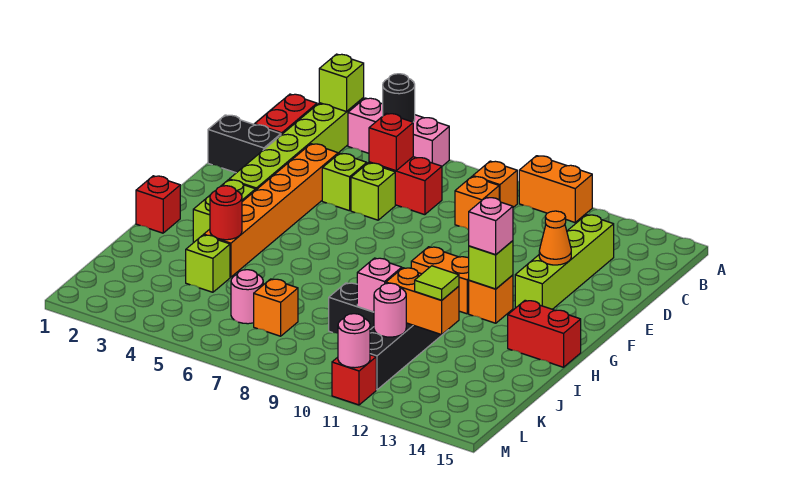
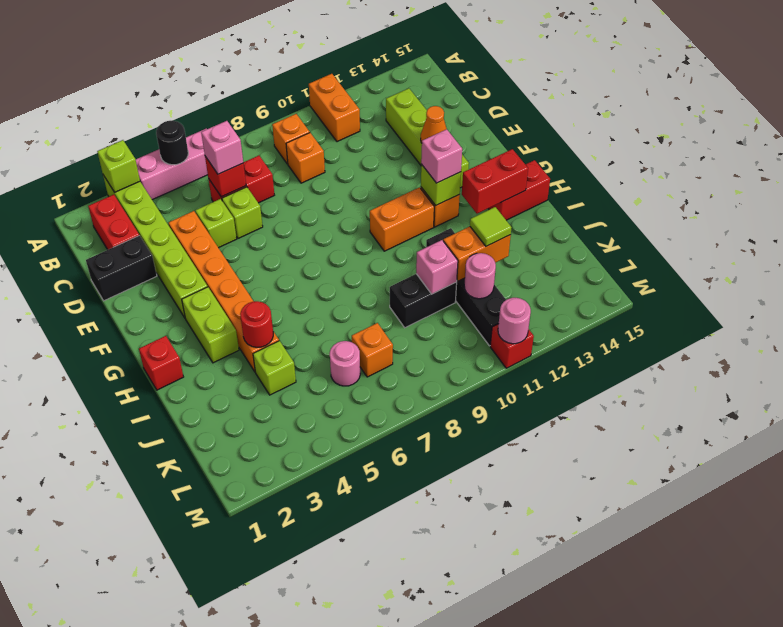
orange brick A10:A11 level 1 -> orange brick A11:B11 level 1
none -> pink brick C6 level 3
none -> red brick H13:H14 level 2

